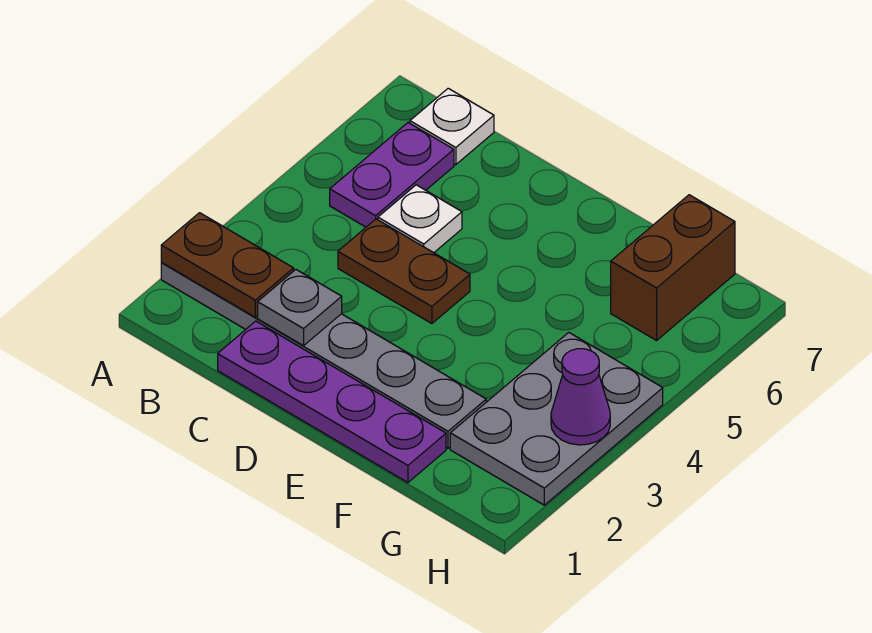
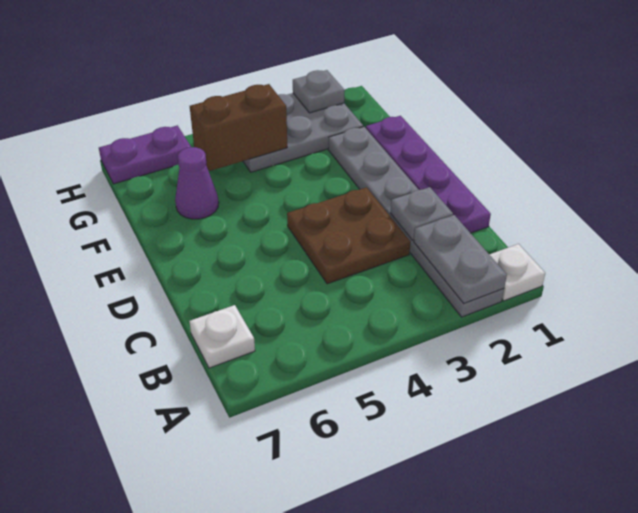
brown plate A2:B2 level 2 -> grey plate A2:B2 level 2
purple plate B5:B6 level 1 -> purple plate H6:H7 level 1
brown plate C4:D4 level 1 -> brown plate C3:D4 level 1
white plate C5 level 1 -> white plate A1 level 1
brown brick G6:G7 level 1 -> brown brick G4:G5 level 2
none -> grey plate H2 level 2
purple cone H3 level 2 -> purple cone F6 level 1

